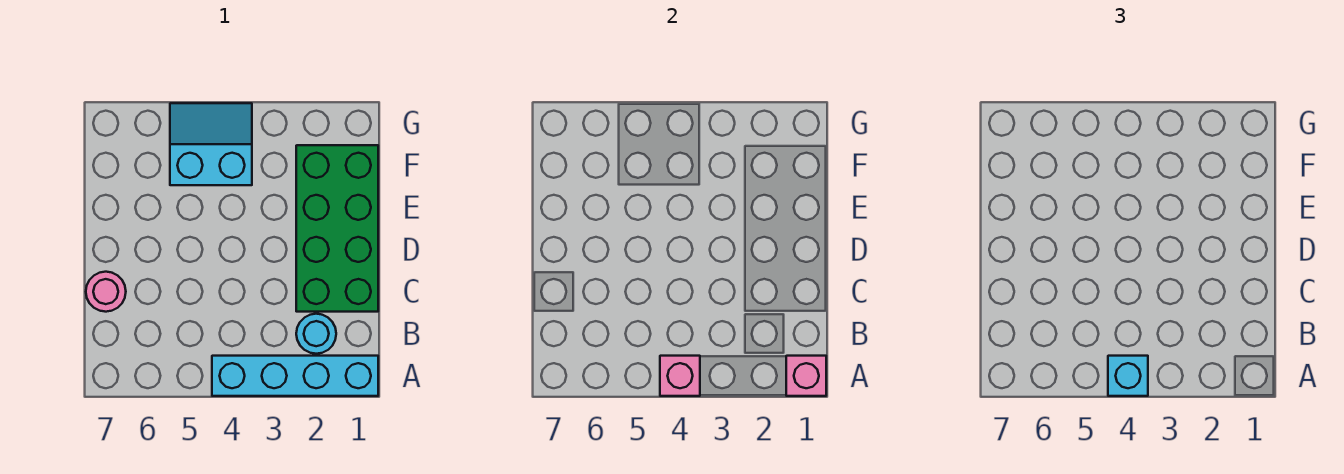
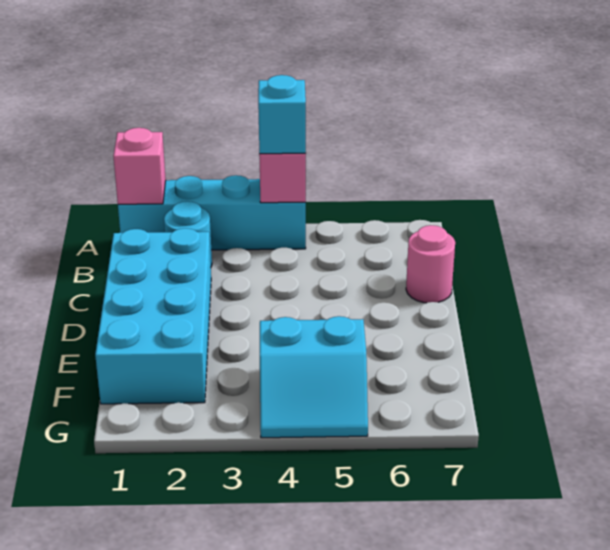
green brick C1:F2 level 1 -> cyan brick C1:F2 level 1

